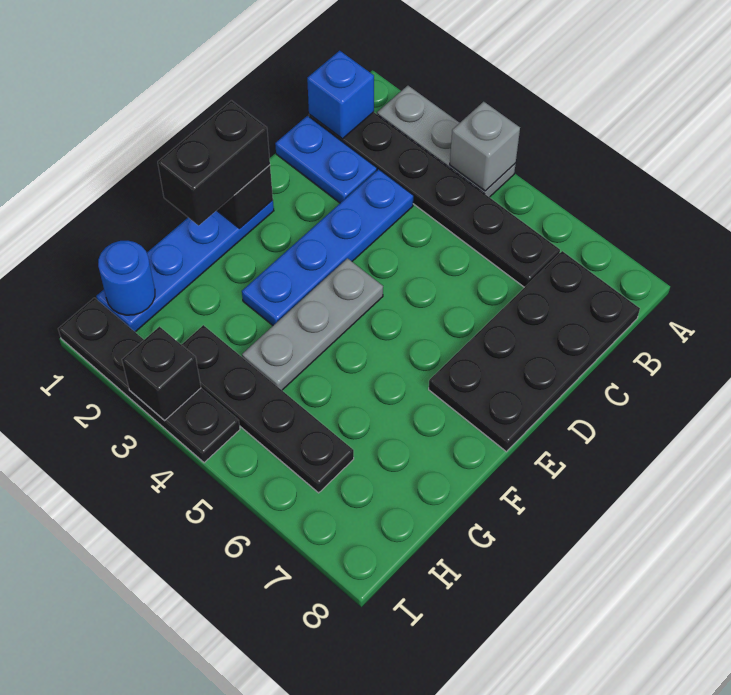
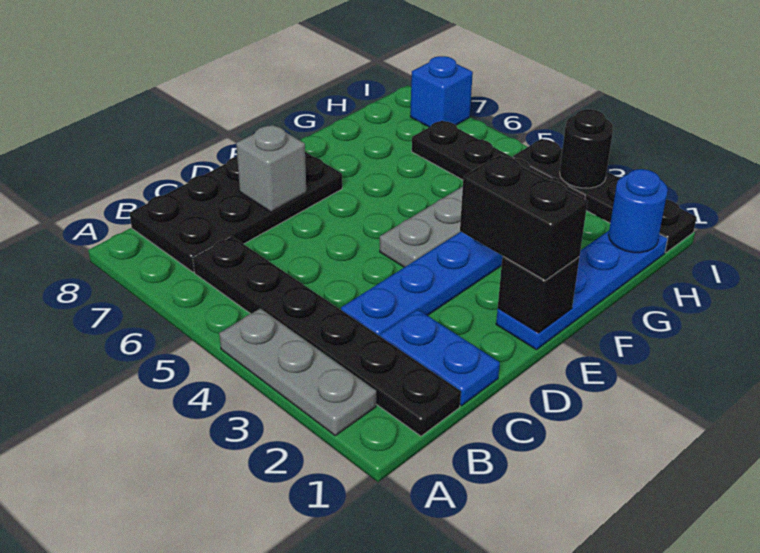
grey brick A4 level 2 -> grey brick D7 level 2
blue brick B1 level 2 -> blue brick I7 level 1
black brick E1:F1 level 3 -> black brick E1:E2 level 3
black brick I3 level 2 -> black round brick I3 level 2

